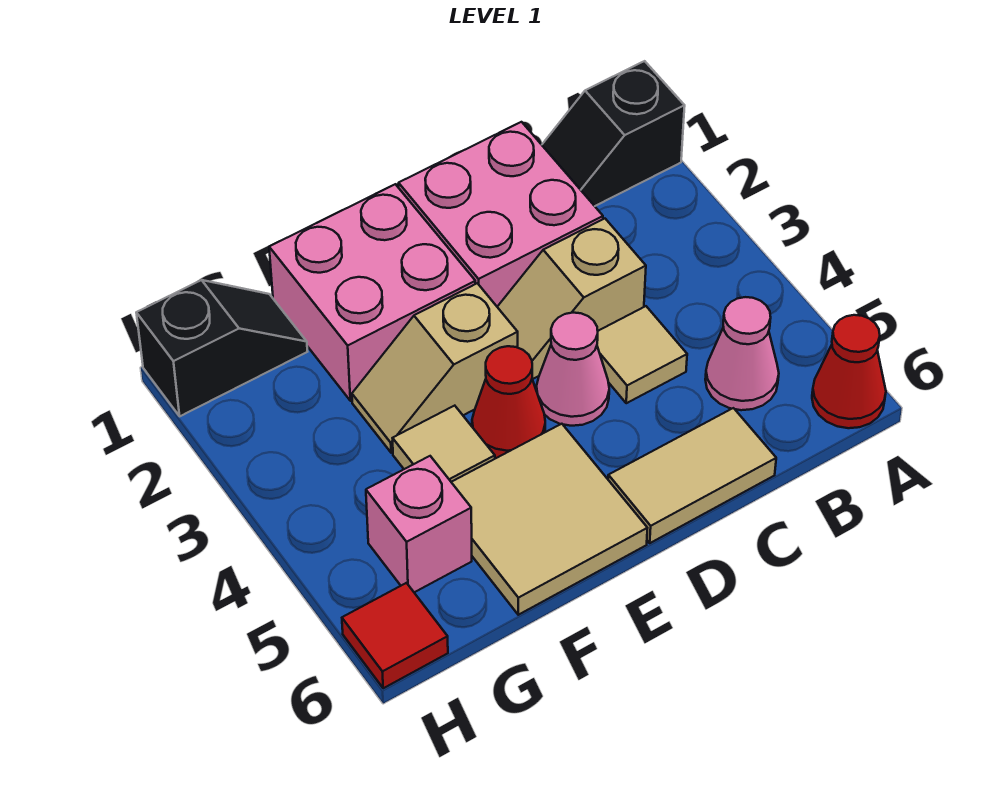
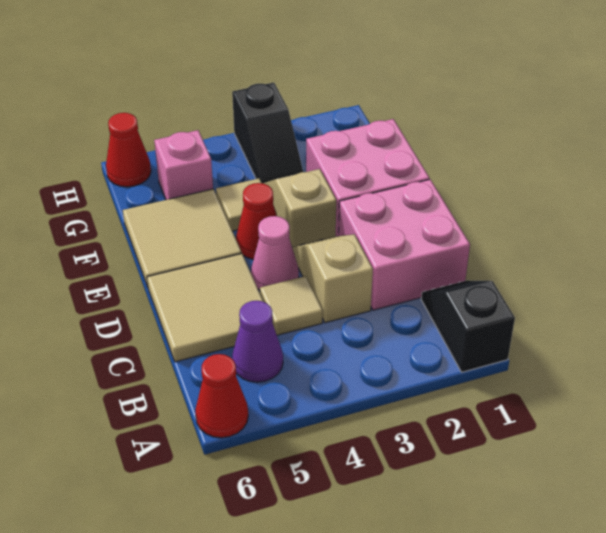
pink cone B5 level 1 -> purple cone B5 level 1
tan tile C6:D6 level 1 -> tan tile C5:D6 level 1
black slope G1:H1 level 1 top H -> black slope G3:H3 level 1 top H
red tile H6 level 1 -> red cone H6 level 1

